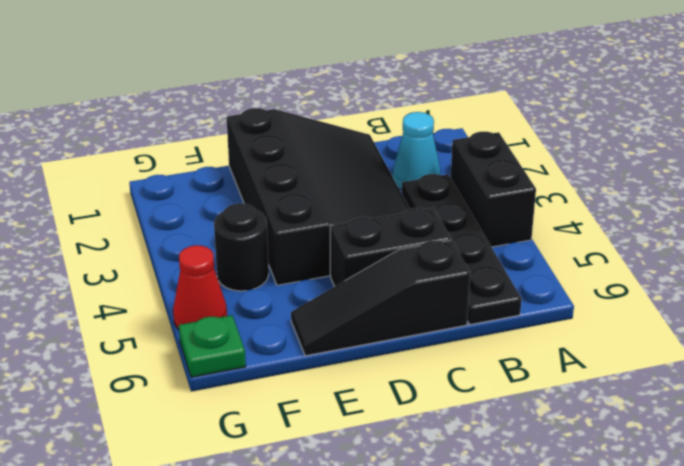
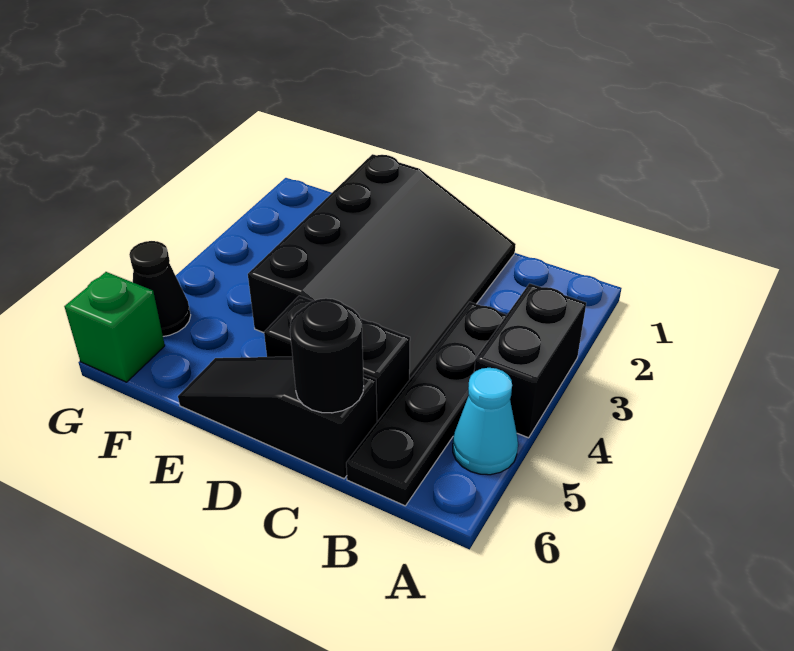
cyan cone B2 level 1 -> cyan cone A5 level 1
black round brick F4 level 1 -> black round brick C6 level 2
red cone G5 level 1 -> black cone G5 level 1
green plate G6 level 1 -> green brick G6 level 1

